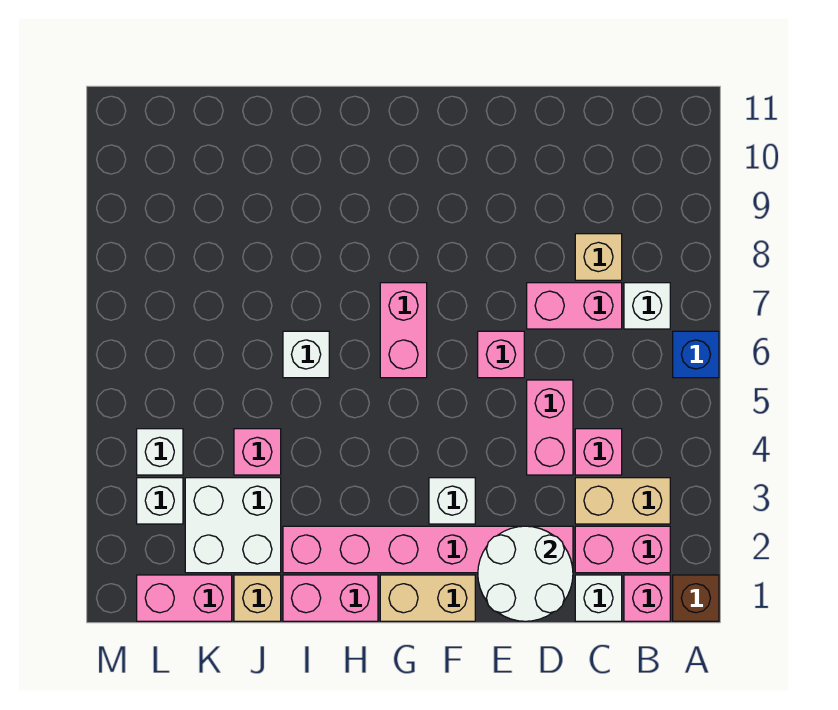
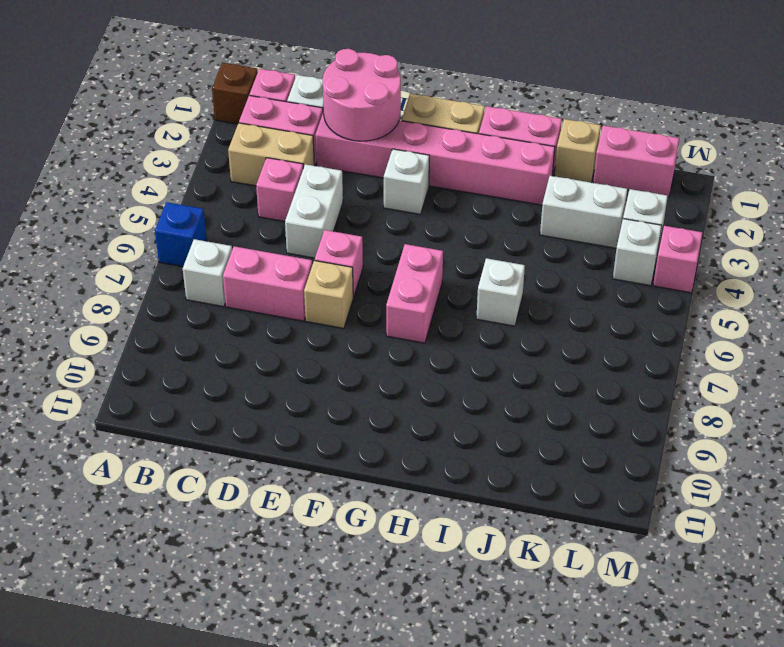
tan brick C8 level 1 -> tan brick E7 level 1
white round brick D1:E2 level 2 -> pink round brick D1:E2 level 2
pink brick D4:D5 level 1 -> white brick D4:D5 level 1
white brick J2:K3 level 1 -> white brick J3:K3 level 1
pink brick J4 level 1 -> pink brick M4 level 1

